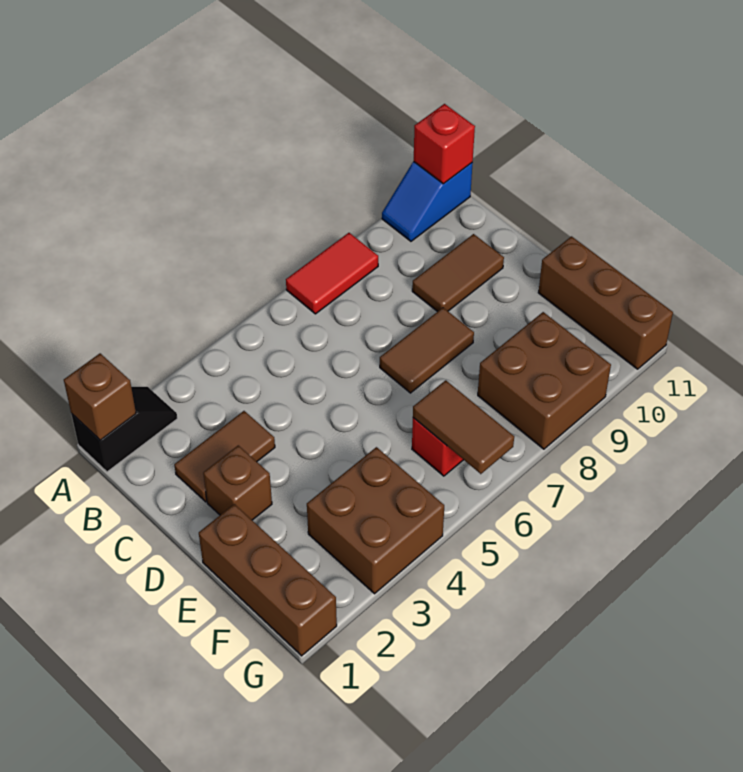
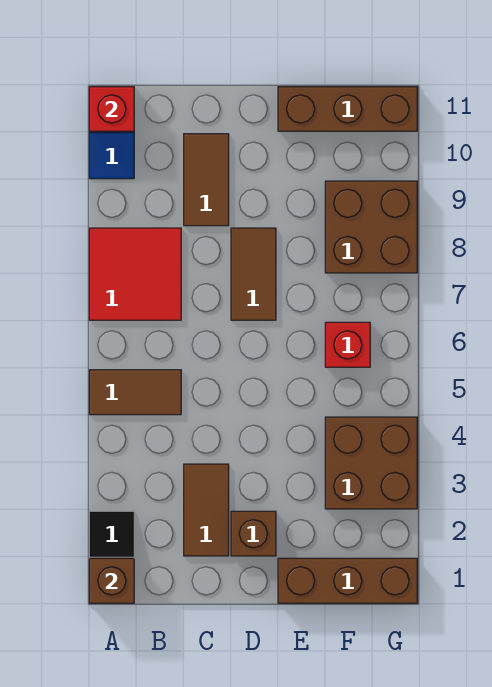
red tile A7:A8 level 1 -> red tile A7:B8 level 1
brown tile F6:G6 level 2 -> brown tile A5:B5 level 1

